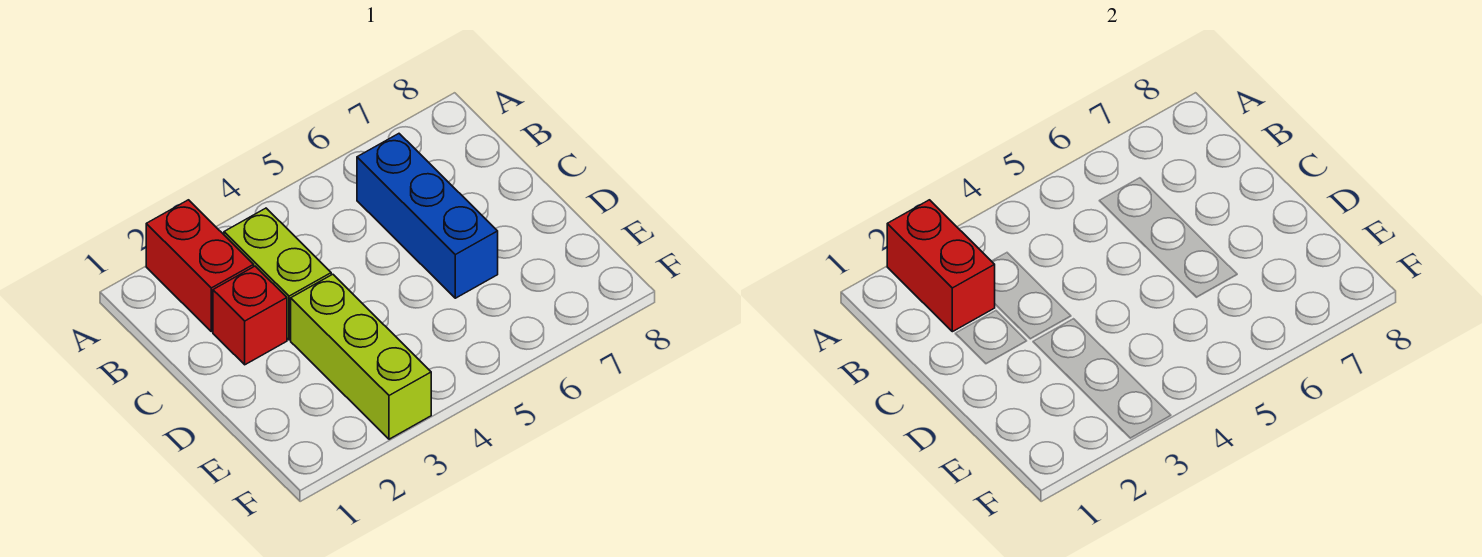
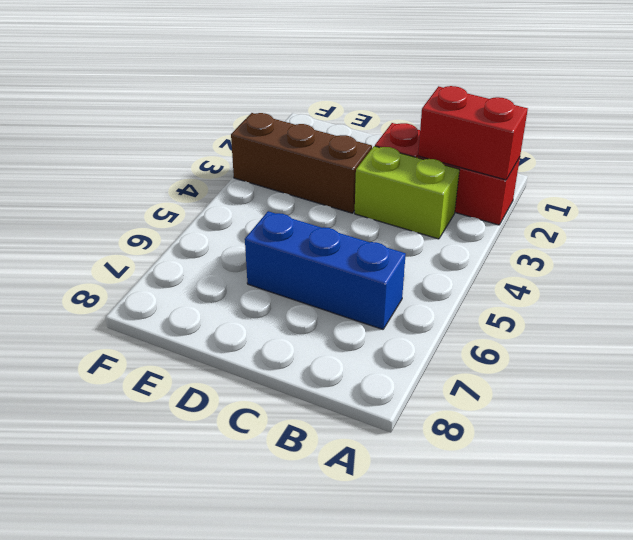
lime brick D3:F3 level 1 -> brown brick D3:F3 level 1

